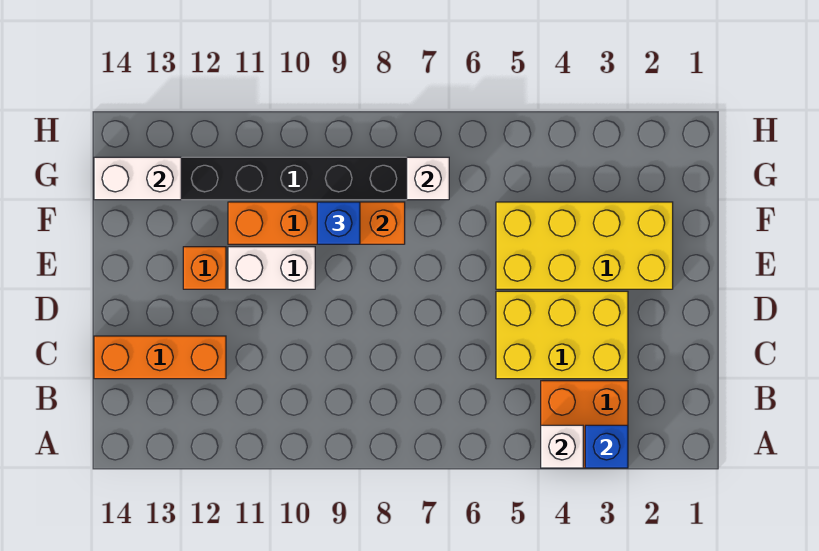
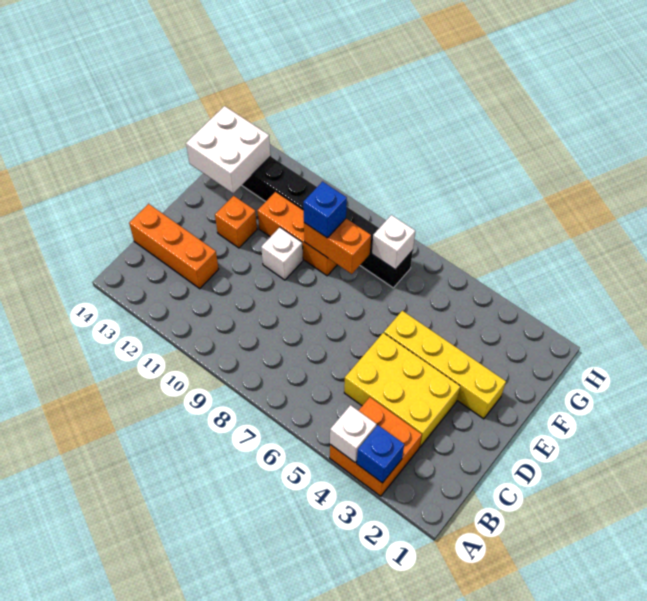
yellow brick E2:F5 level 1 -> yellow brick E2:E5 level 1
white brick E10:E11 level 1 -> white brick E10 level 1
white brick G13:G14 level 2 -> white brick F13:G14 level 2

